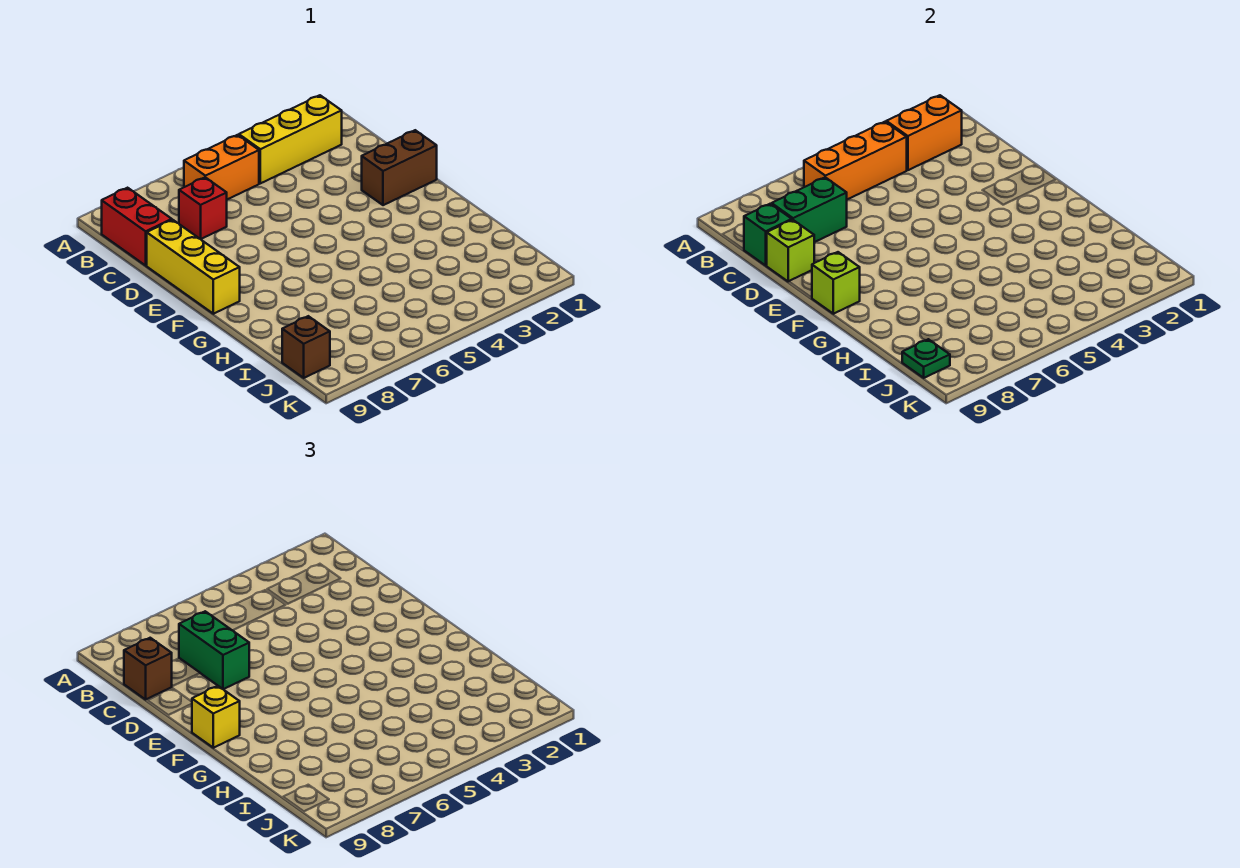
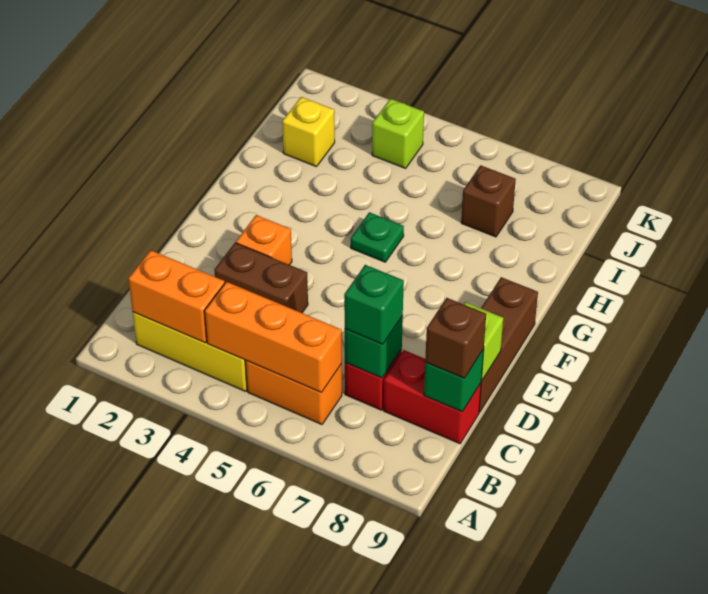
red brick B9:C9 level 1 -> red brick C8:C9 level 1
green brick C7:C8 level 2 -> green brick C7 level 2
green brick C7:D7 level 3 -> green brick C7 level 3
yellow brick D9:F9 level 1 -> brown brick D9:F9 level 1
brown brick E1:E2 level 1 -> brown brick D3:D4 level 1
none -> orange brick E3 level 1
lime brick F9 level 2 -> lime brick J4 level 1
yellow brick F9 level 3 -> yellow brick I2 level 1
brown brick J9 level 1 -> brown brick I7 level 1
green plate J9 level 2 -> green plate G5 level 1

